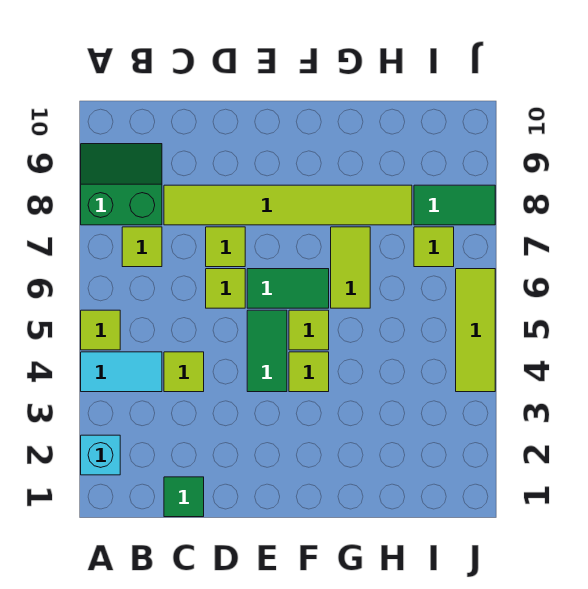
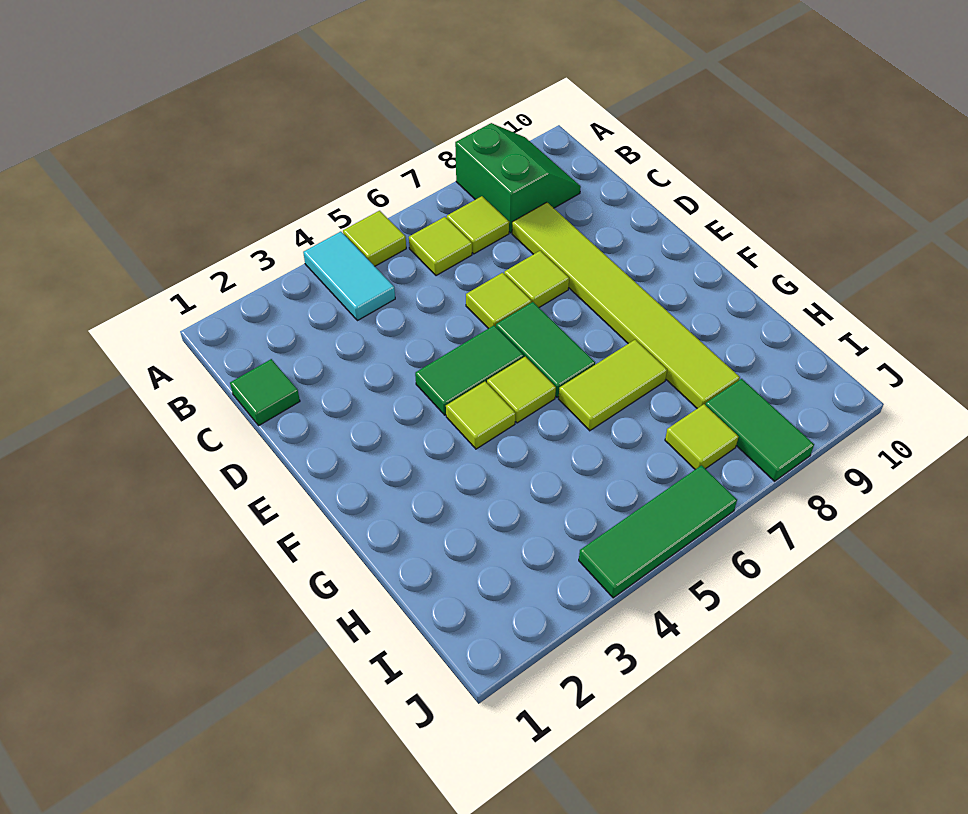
cyan brick A2 level 1 -> none
lime tile C4 level 1 -> lime tile B6 level 1
lime tile J4:J6 level 1 -> green tile J4:J6 level 1

